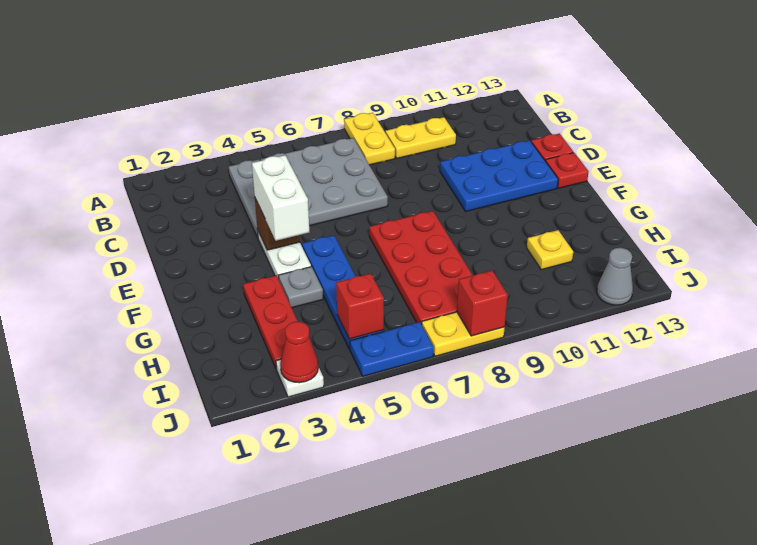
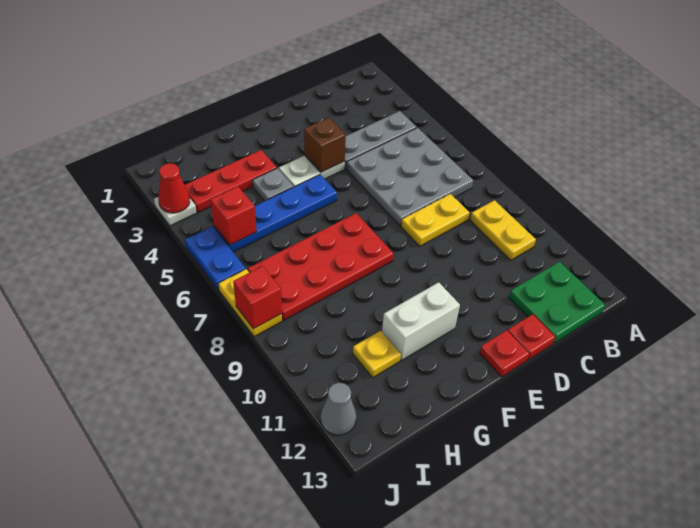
yellow plate A8:B8 level 1 -> yellow plate C8:D8 level 1
none -> green plate B12:C13 level 1
blue plate D10:E12 level 1 -> none
white brick E4:F4 level 3 -> white brick F11:G11 level 1

